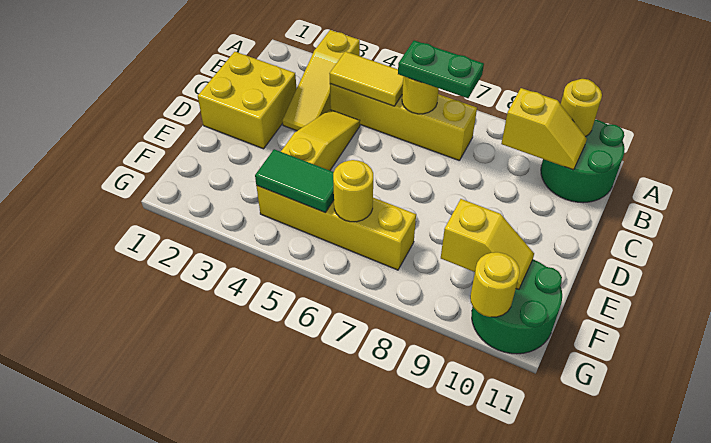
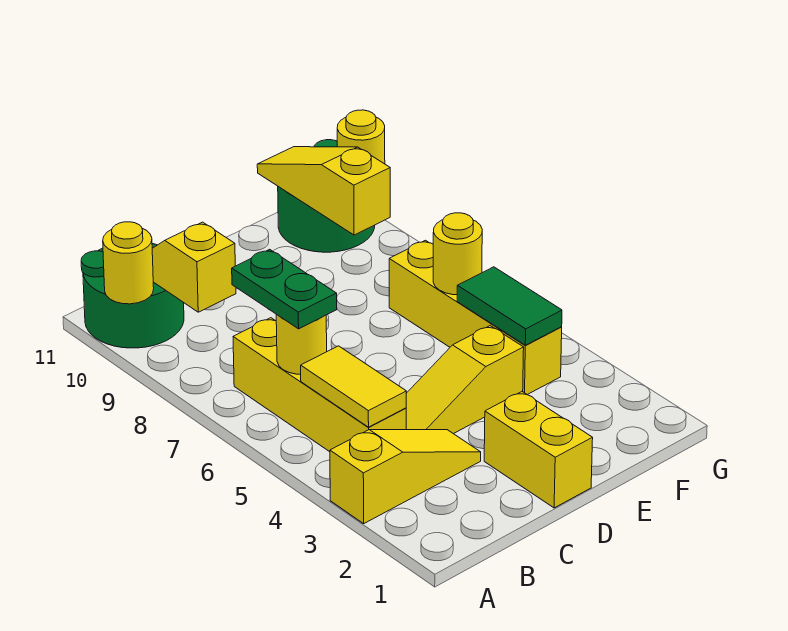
yellow brick C1:D2 level 1 -> yellow brick D1:D2 level 1
yellow slope F9:F10 level 2 top 9 -> yellow slope F9:F11 level 2 top 9

